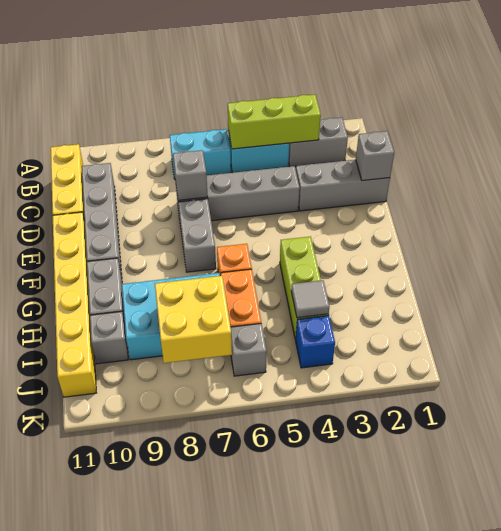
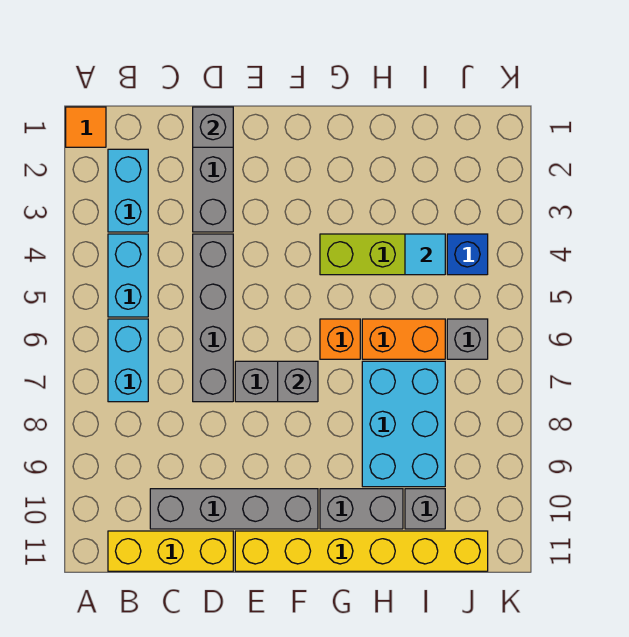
none -> orange tile A1 level 1
grey brick B2:B3 level 1 -> cyan brick B2:B3 level 1
lime brick B3:B5 level 2 -> none
grey brick D7 level 2 -> grey brick F7 level 2
grey tile I4 level 2 -> cyan tile I4 level 2
yellow brick I7:J8 level 2 -> none

